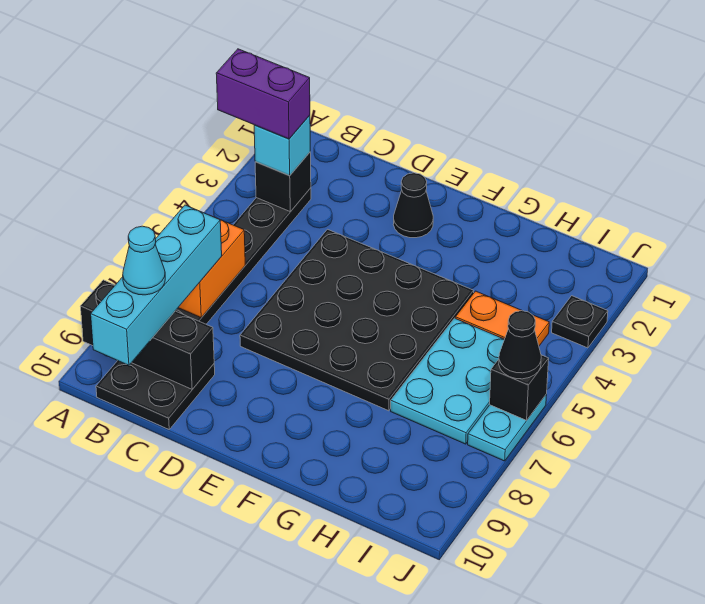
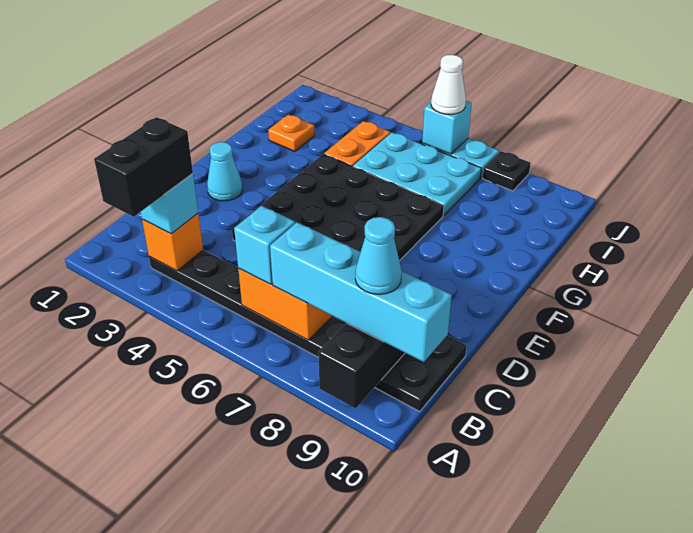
purple brick A3:B3 level 4 -> black brick A3:B3 level 4
black brick B3 level 2 -> orange brick B3 level 2
none -> cyan brick B6 level 3
black cone E2 level 1 -> cyan cone E2 level 1
none -> orange plate H2 level 1
black plate J3 level 1 -> black plate J8 level 1
black brick J6 level 2 -> cyan brick J6 level 2
black cone J6 level 3 -> white cone J6 level 3

